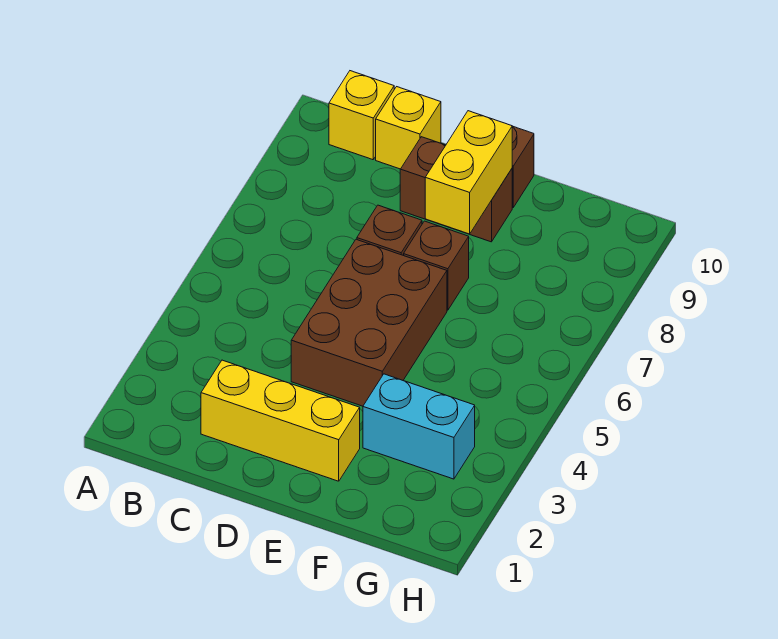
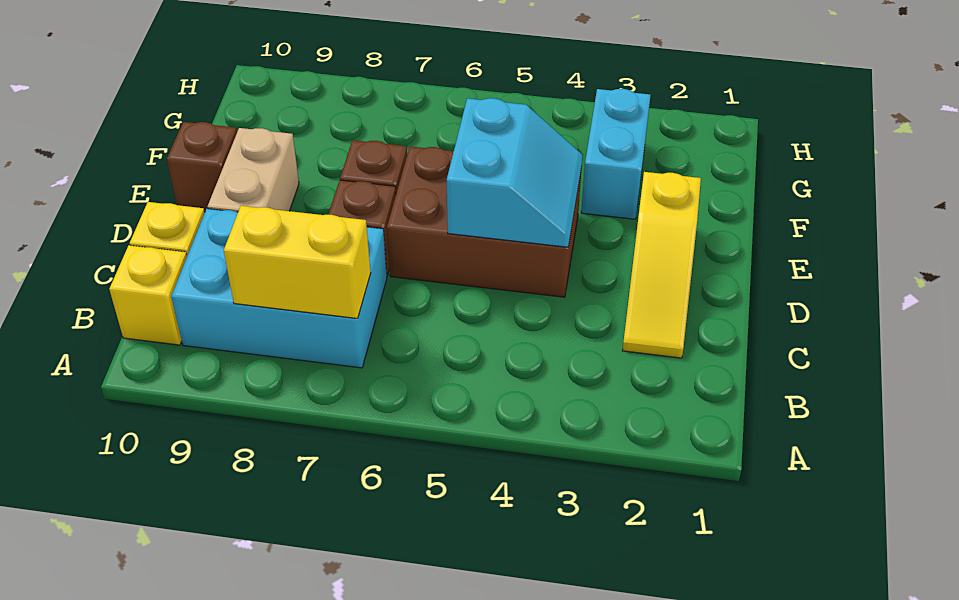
none -> cyan brick B7:C9 level 1
yellow brick C2:E2 level 1 -> yellow slope C2:E2 level 1 top E
none -> cyan slope D4:E5 level 2 top 5
brown brick D9:E9 level 1 -> tan brick D9:E9 level 1
yellow brick E8:E9 level 2 -> yellow brick B7:B8 level 2

